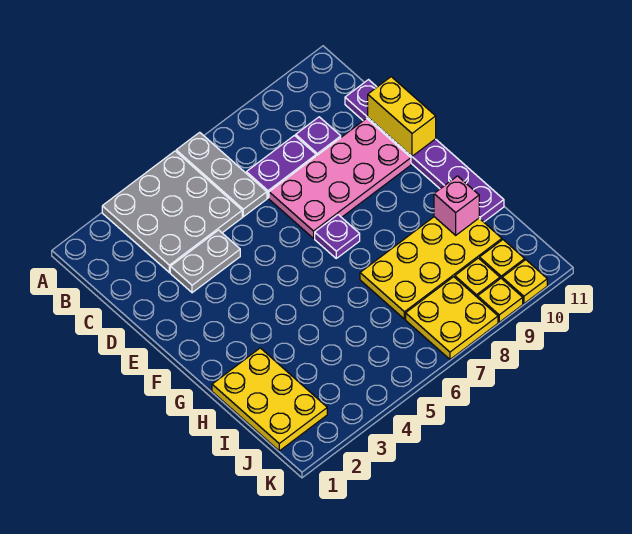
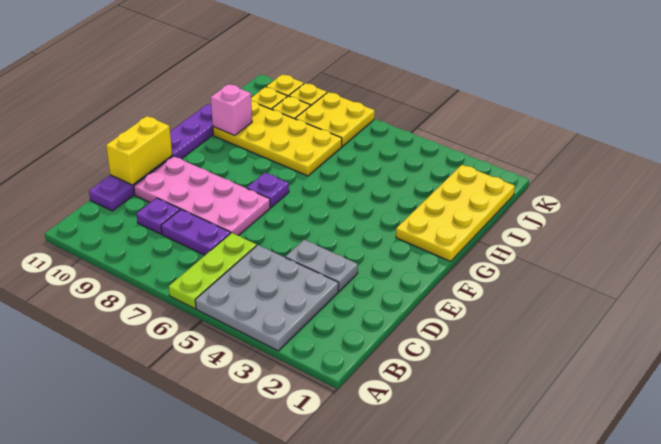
grey plate A6:C6 level 1 -> lime plate A6:C6 level 1
yellow plate H1:J2 level 1 -> yellow plate G1:J2 level 1

